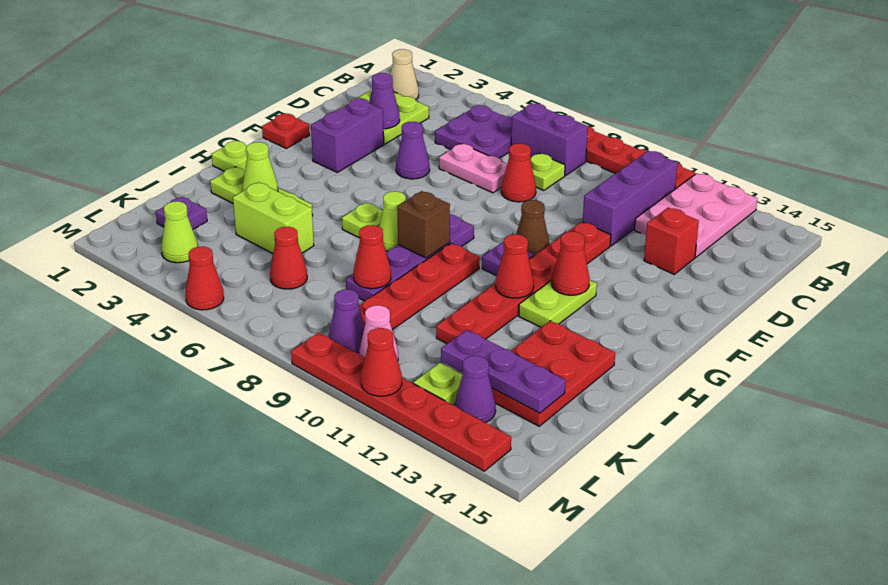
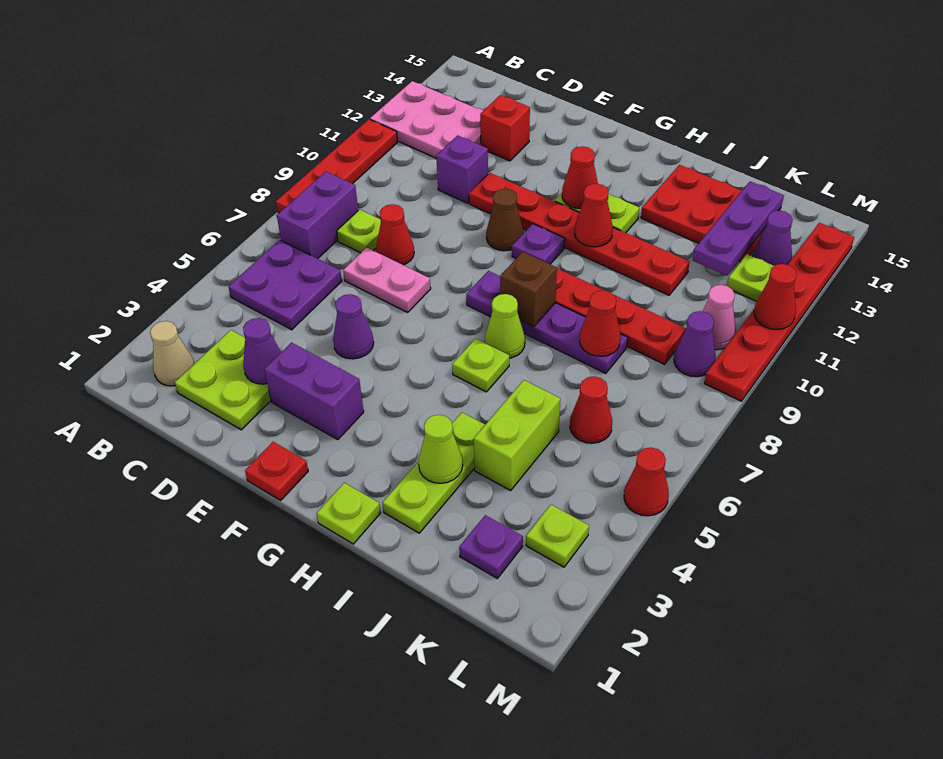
purple brick B11:D11 level 1 -> purple brick D11 level 1
pink plate D6:D7 level 1 -> pink plate D7:E7 level 1
lime cone L3 level 1 -> lime plate L3 level 1

